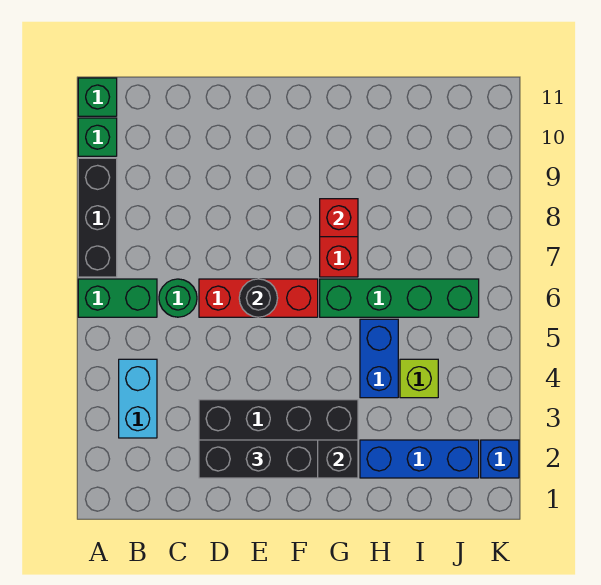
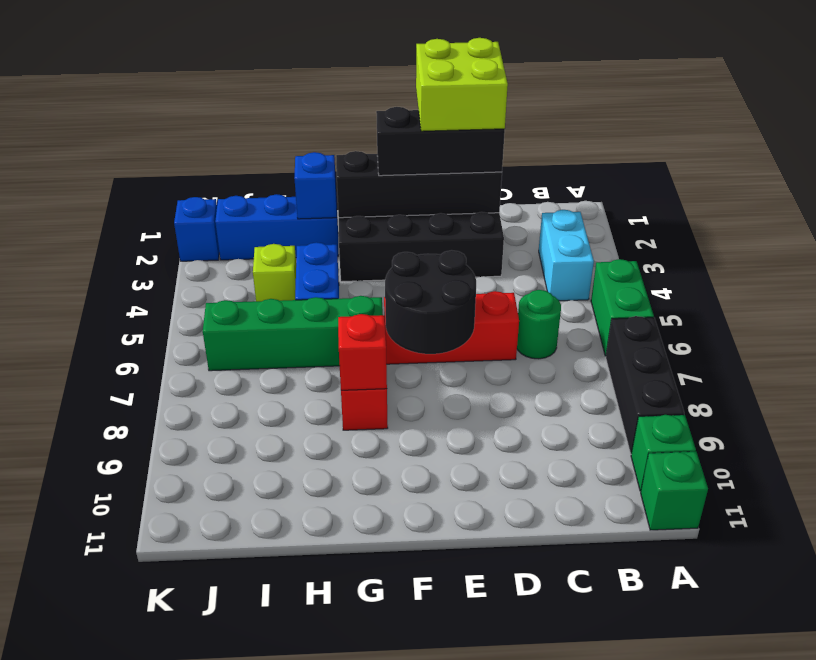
green brick A6:B6 level 1 -> green brick A5:A6 level 1
none -> lime brick D1:E2 level 4
black round brick E6 level 2 -> black round brick E6:F7 level 2
none -> blue brick H2 level 2

